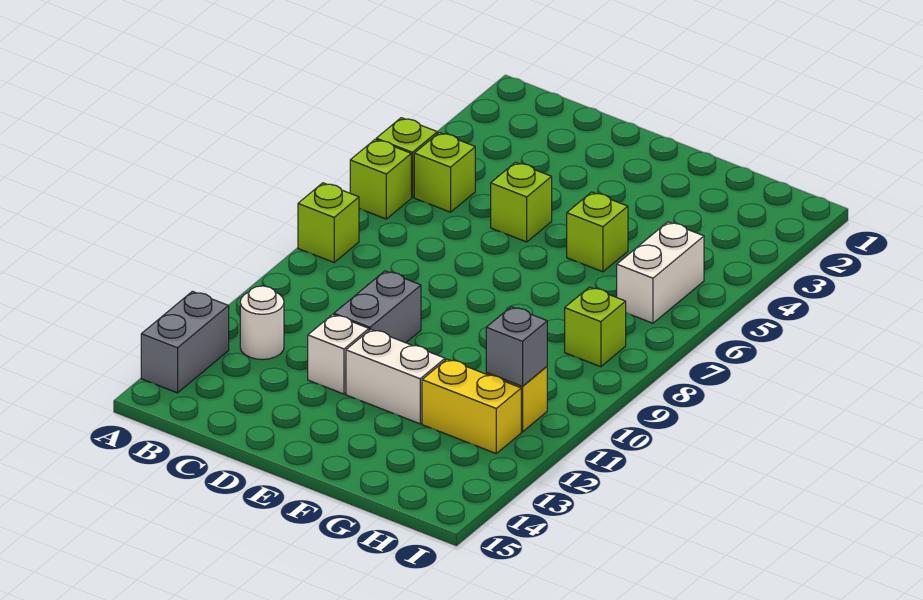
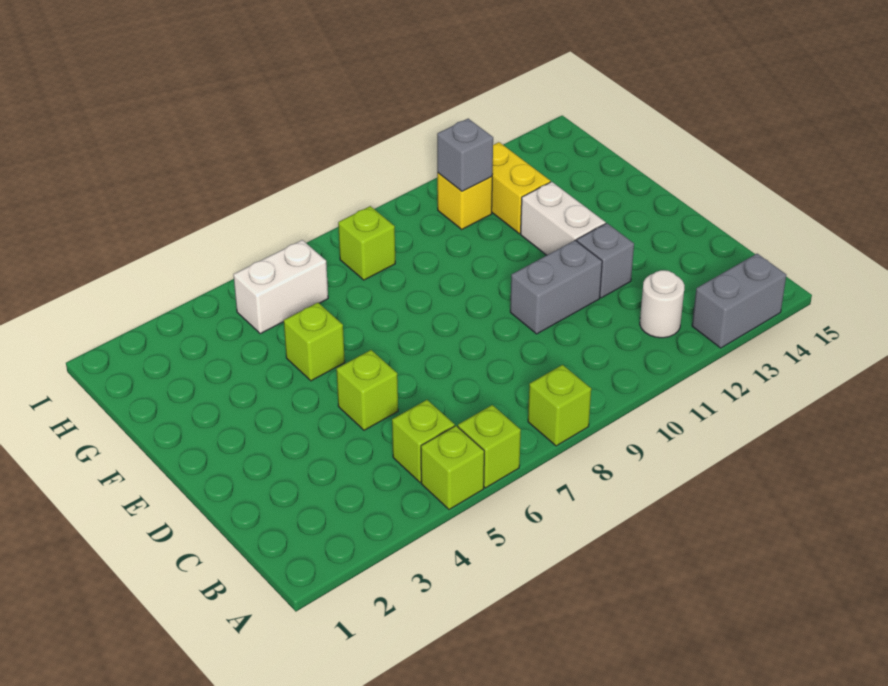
white brick D12 level 1 -> grey brick D12 level 1

